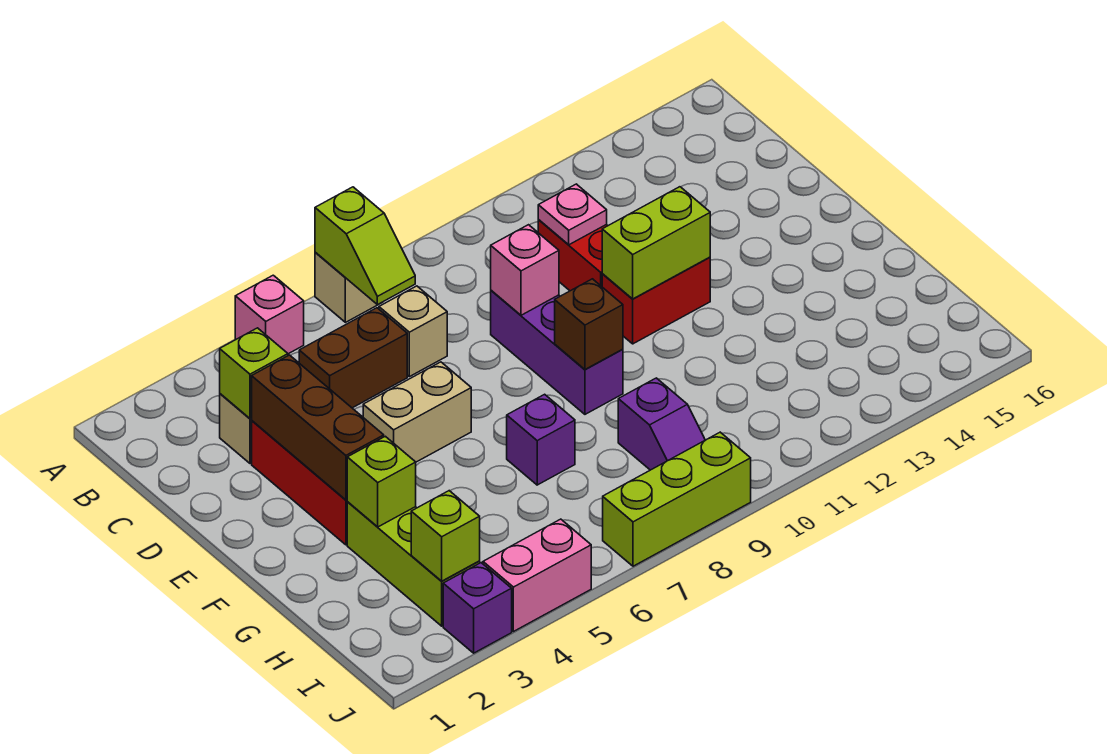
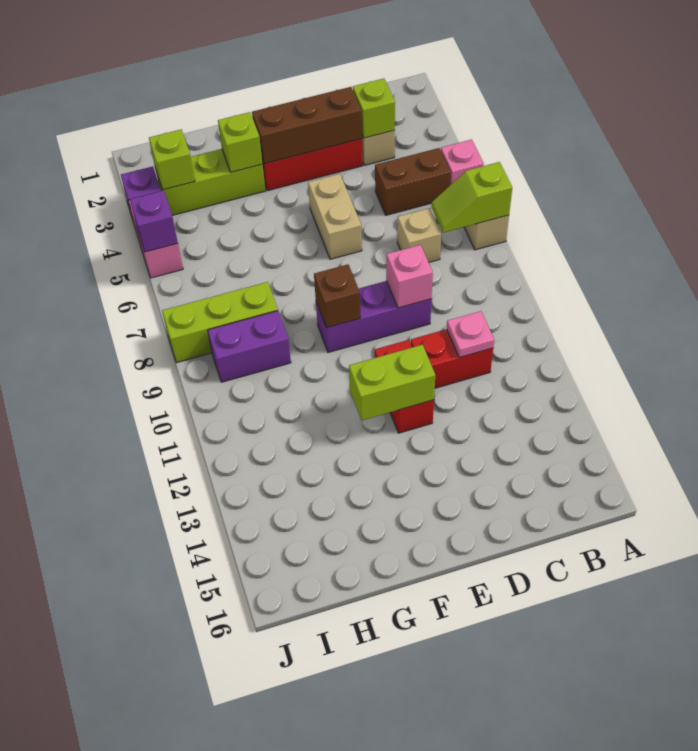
brown brick C5:C6 level 1 -> brown brick B5:C5 level 1
lime brick E11:E12 level 2 -> lime brick E12:F12 level 2
purple brick G7 level 1 -> purple brick J5 level 2
purple slope H9:I9 level 1 top H -> purple brick H9:I9 level 1
lime brick J7:J9 level 1 -> lime brick H8:J8 level 1

